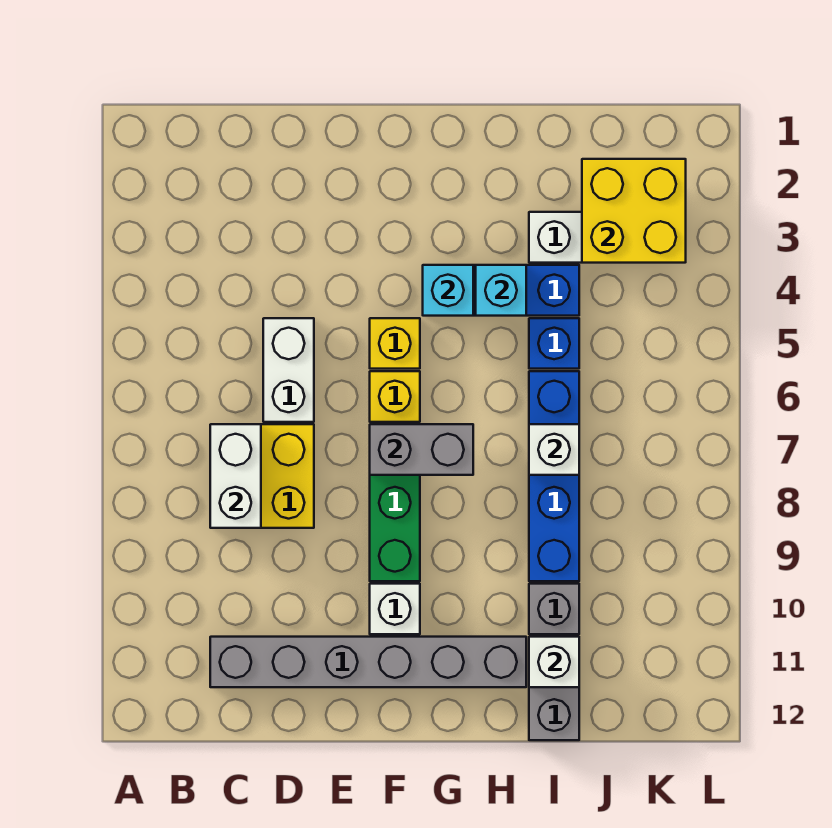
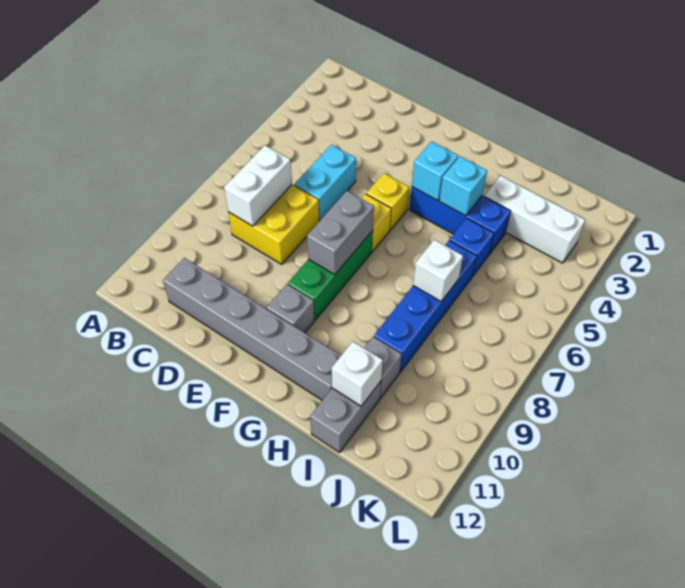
white brick D5:D6 level 1 -> cyan brick D5:D6 level 1
grey brick F7:G7 level 2 -> grey brick F7:F8 level 2
white brick F10 level 1 -> grey brick F10 level 1
yellow brick J2:K3 level 2 -> none

